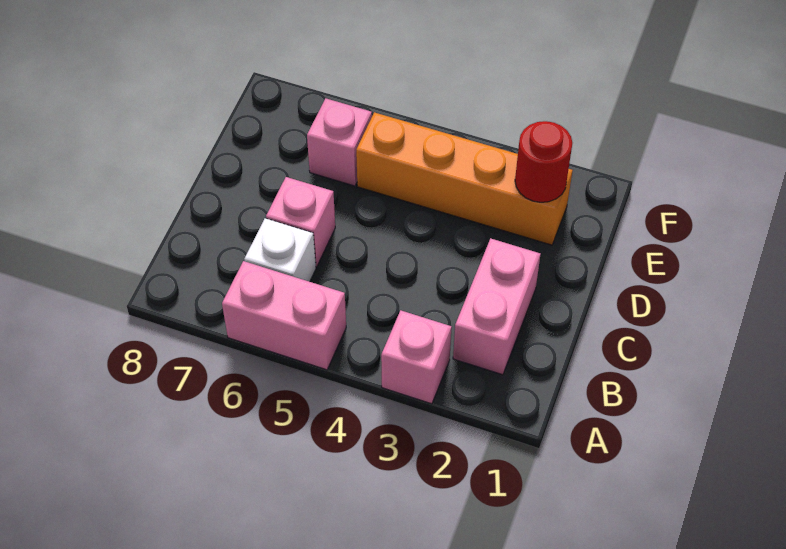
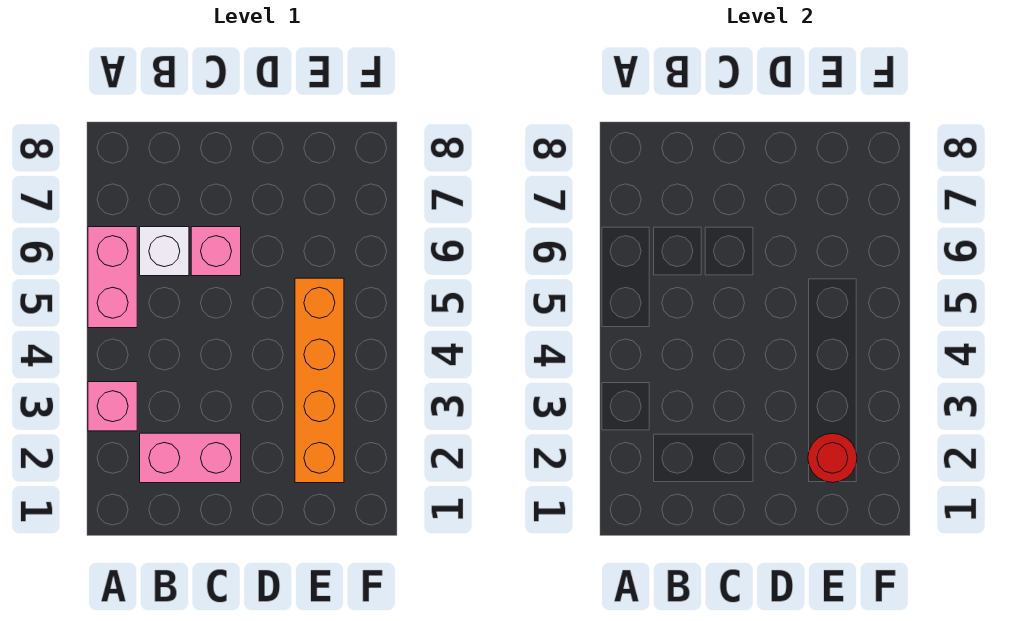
pink brick E6 level 1 -> none

